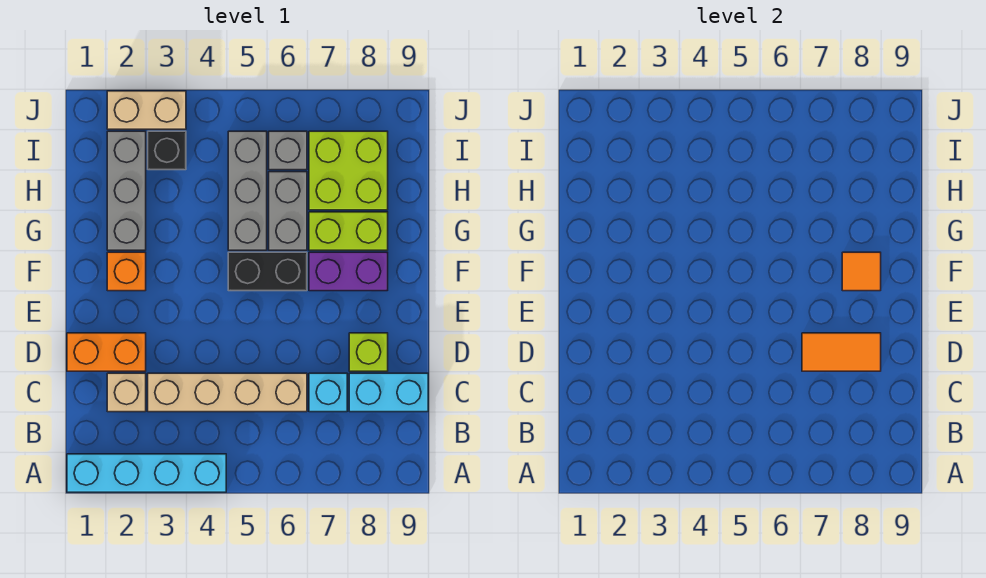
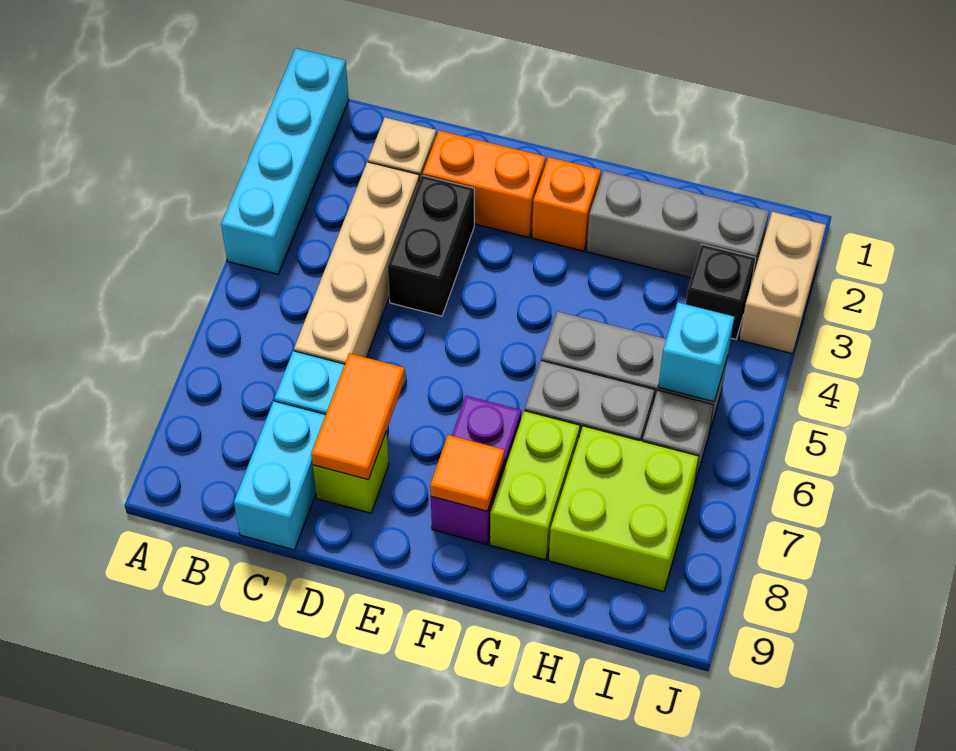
orange brick D1:D2 level 1 -> orange brick D2:E2 level 1
black brick F5:F6 level 1 -> black brick D3:D4 level 1
none -> cyan brick I5 level 2

